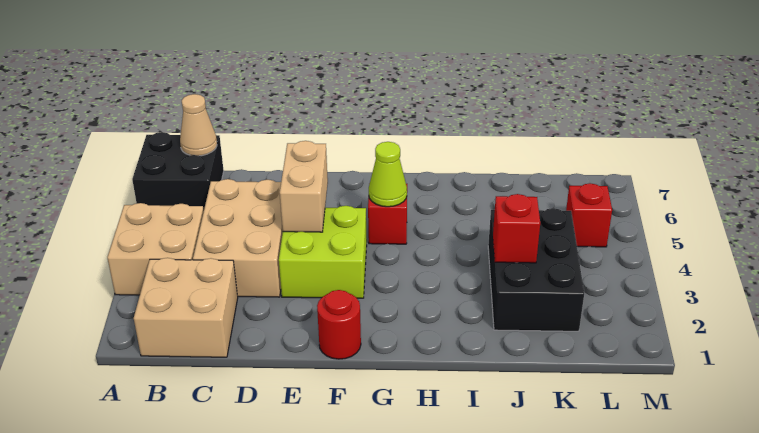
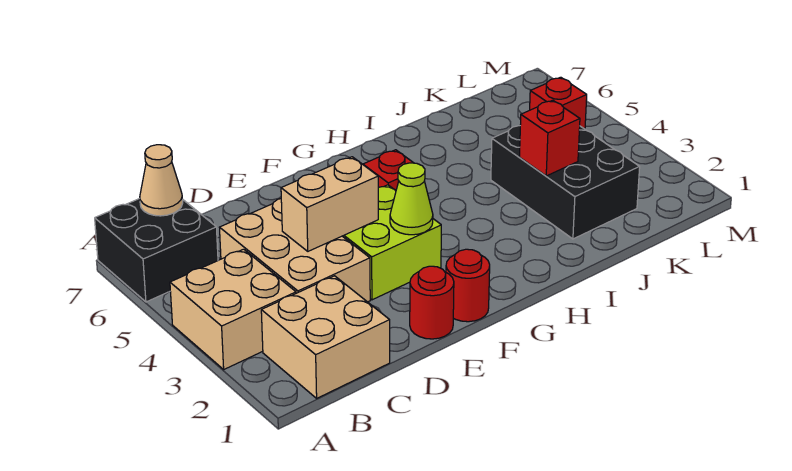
none -> red round brick E1 level 1
tan brick E4:E5 level 2 -> tan brick D4:E4 level 2
lime cone G5 level 2 -> lime cone F3 level 2

